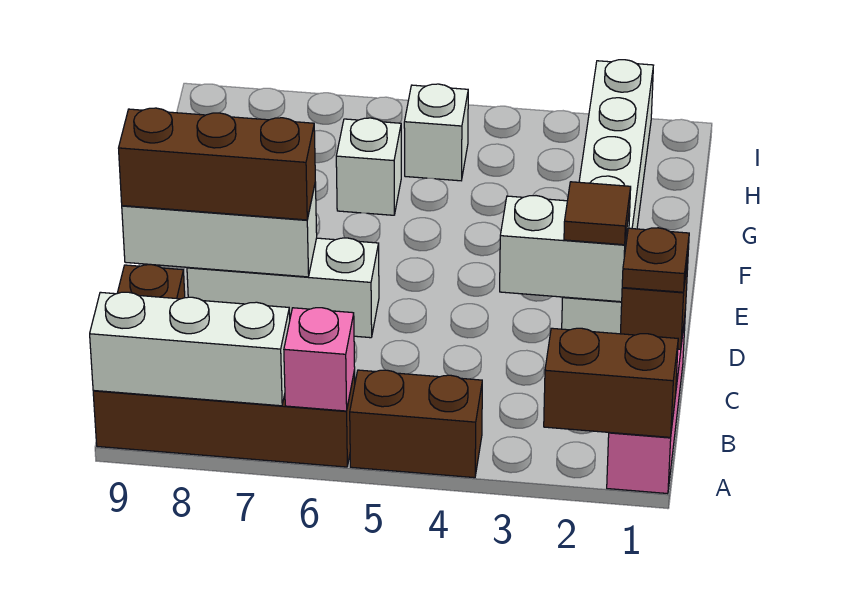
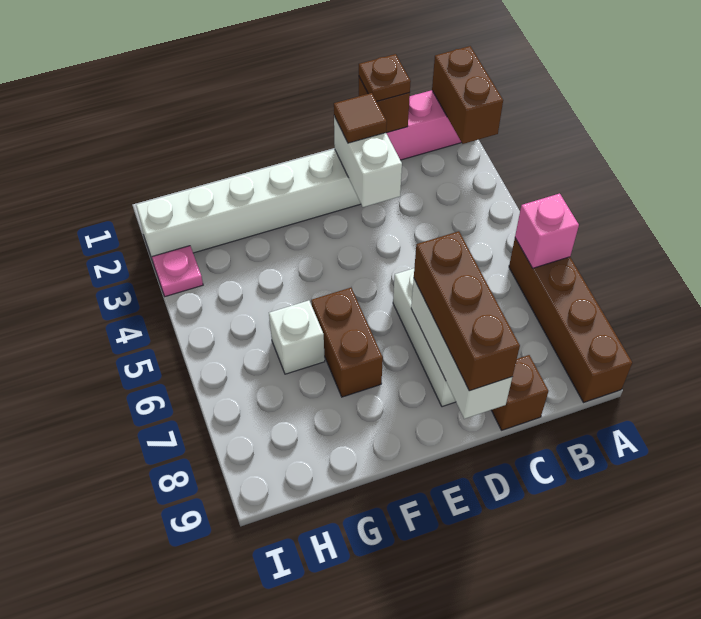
brown brick A4:A5 level 1 -> brown brick F6:F7 level 1
white brick A7:A9 level 2 -> none
white brick H5 level 1 -> none
none -> pink plate I3 level 1

